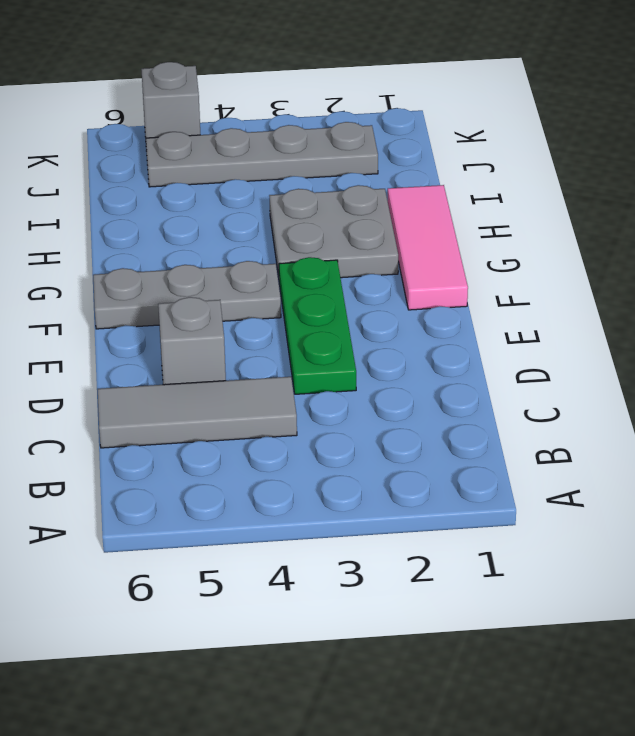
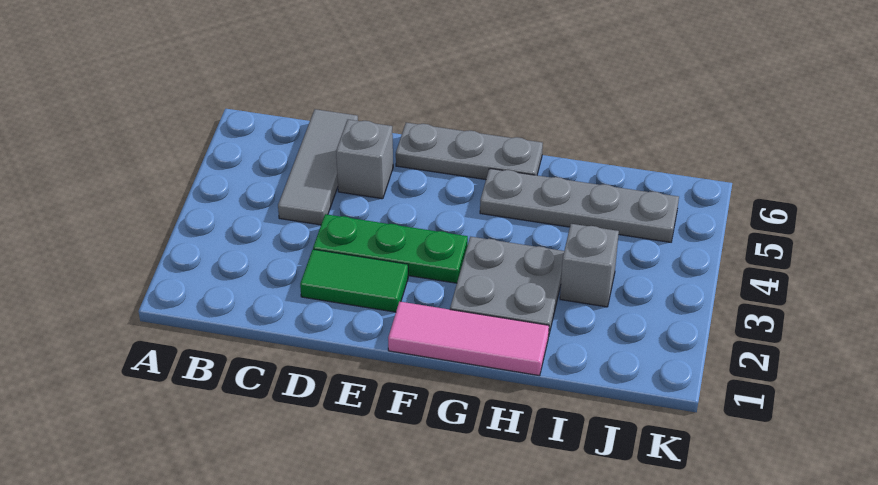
none -> green tile D2:E2 level 1
grey plate F4:F6 level 1 -> grey plate E6:G6 level 1
grey plate J2:J5 level 1 -> grey plate G5:J5 level 1
grey brick K5 level 1 -> grey brick I3 level 1

